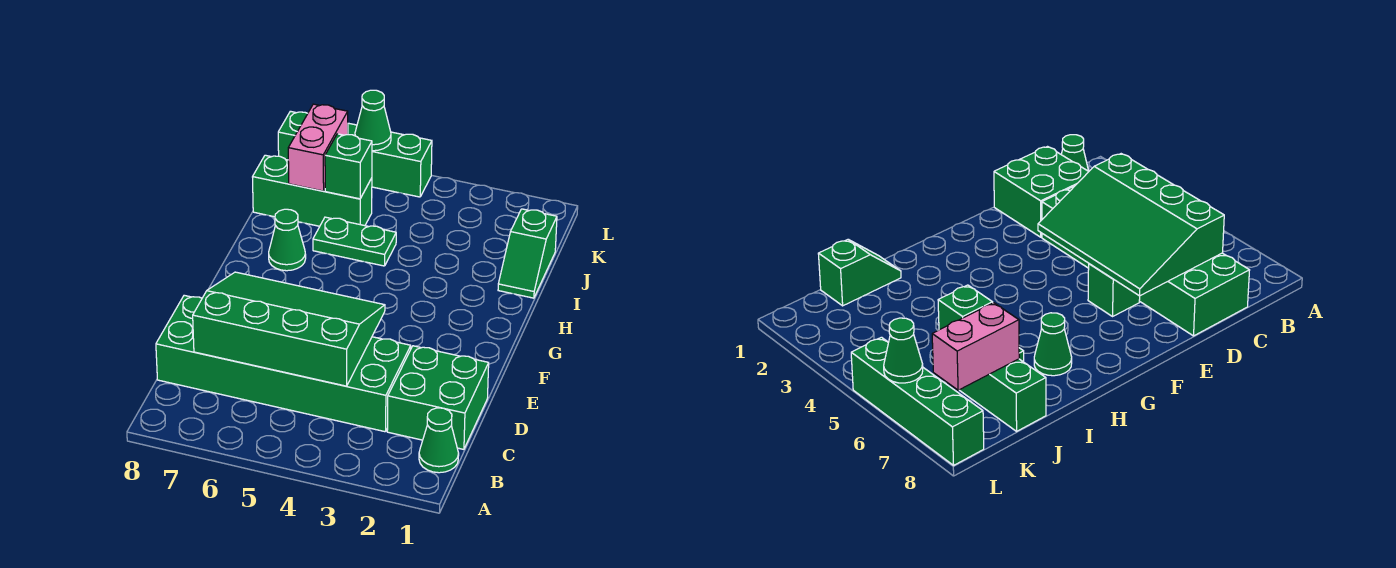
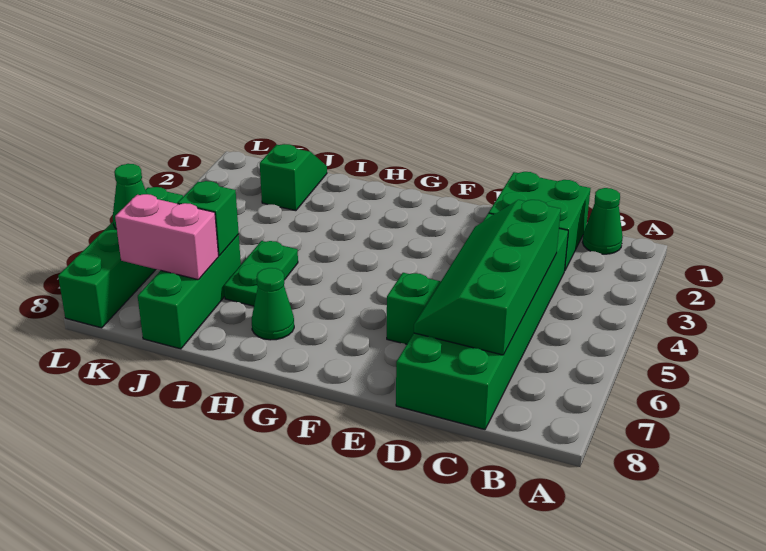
green slope C4:E7 level 2 top C -> green slope C4:D7 level 2 top C
green slope I1:J1 level 1 top J -> green slope J1:J2 level 1 top 2

